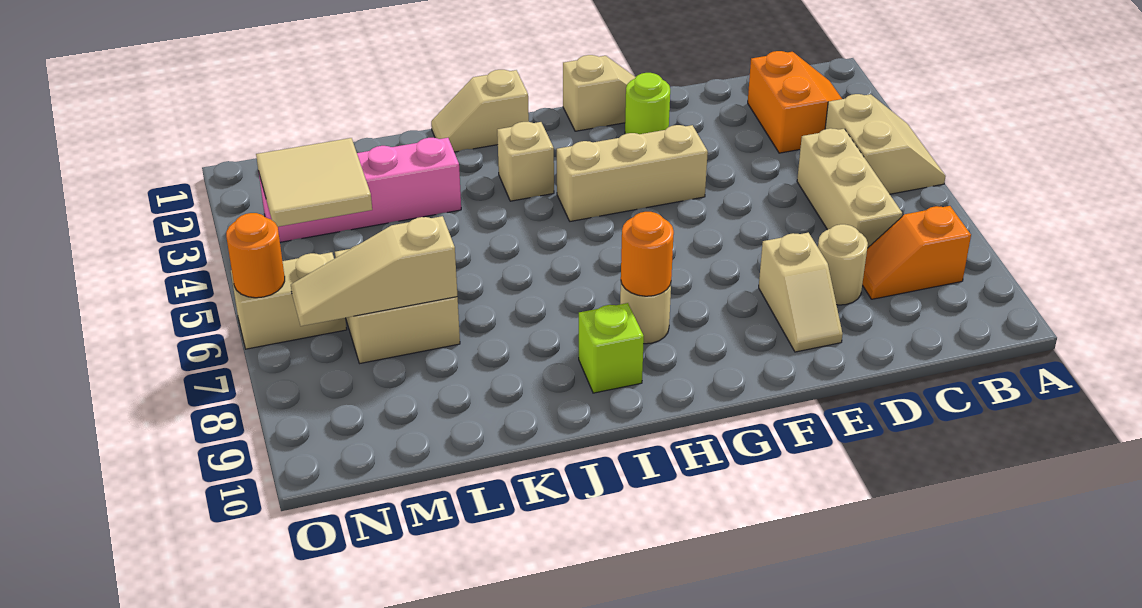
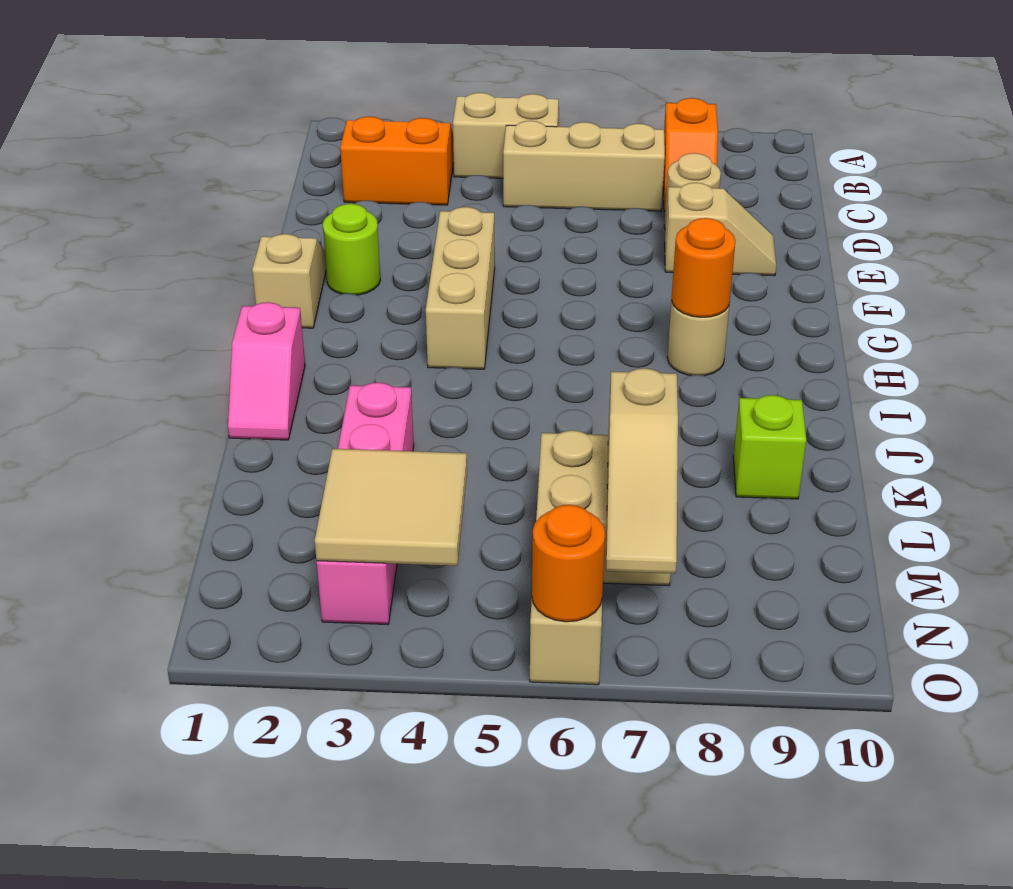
tan slope I1:J1 level 1 top I -> pink slope I1:J1 level 1 top I
tan brick I3 level 1 -> none
lime brick I9 level 1 -> lime brick K9 level 1

